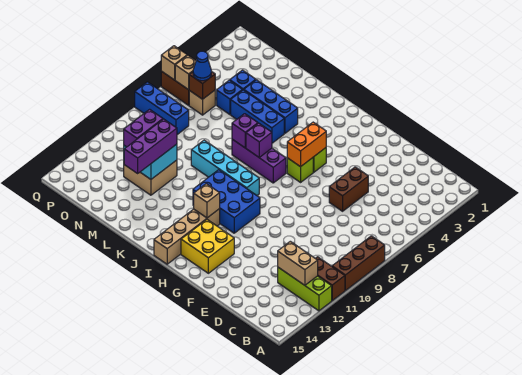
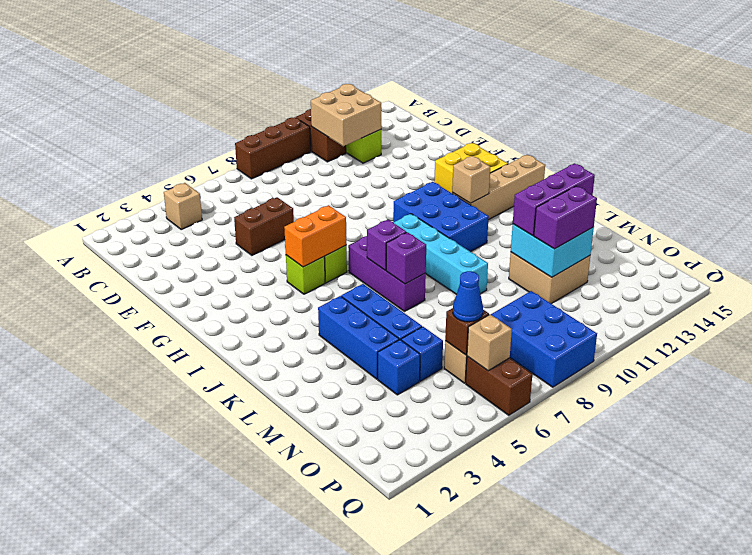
tan brick B12:C12 level 2 -> tan brick B11:C12 level 2
blue brick O8:Q8 level 1 -> blue brick O8:Q9 level 1
tan brick Q6 level 2 -> tan brick B4 level 1

